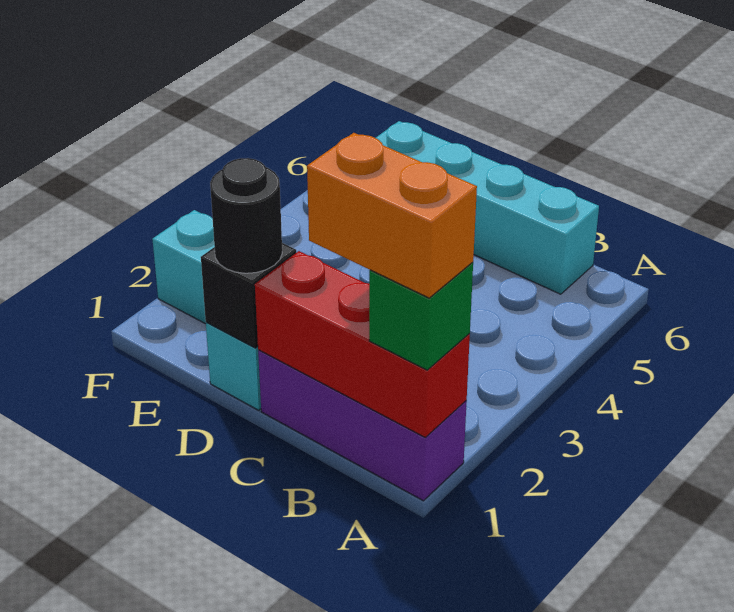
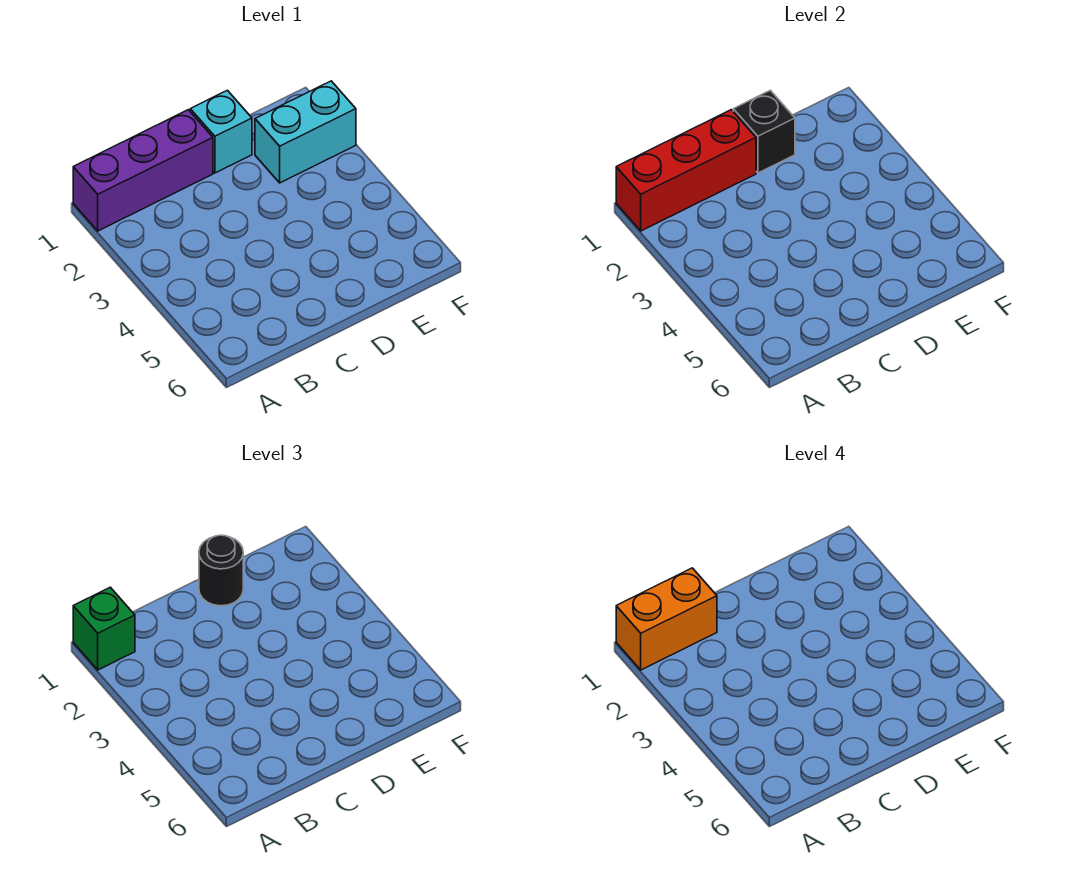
cyan brick B6:E6 level 1 -> none

